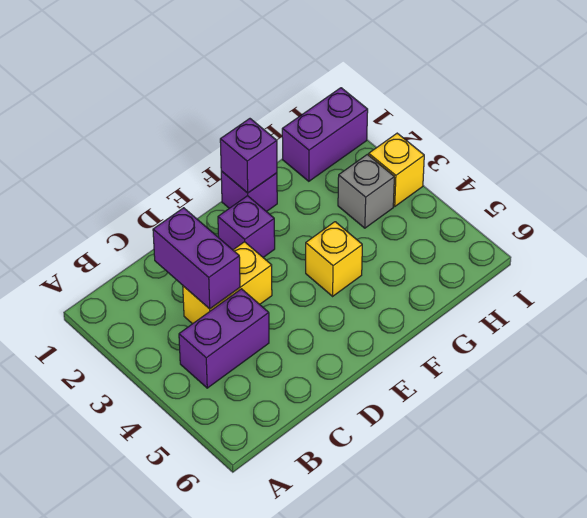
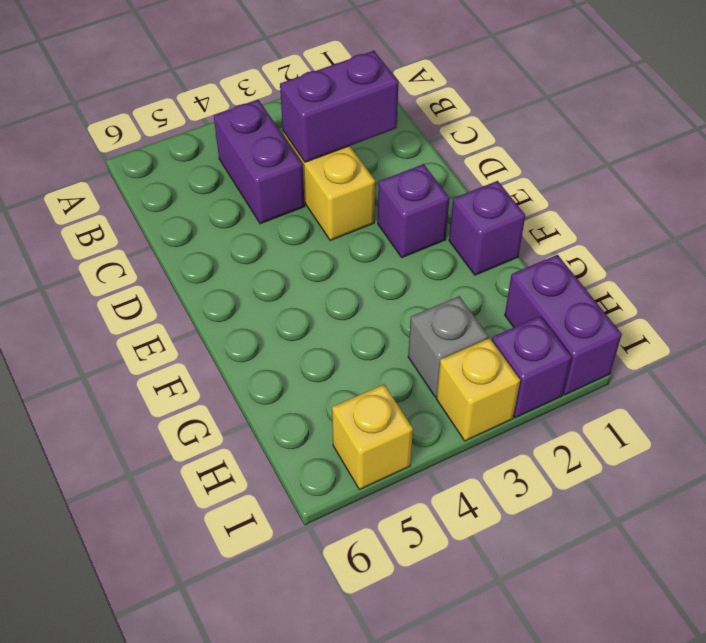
purple brick F1 level 2 -> purple brick I2 level 1
yellow brick F4 level 1 -> yellow brick I5 level 1

